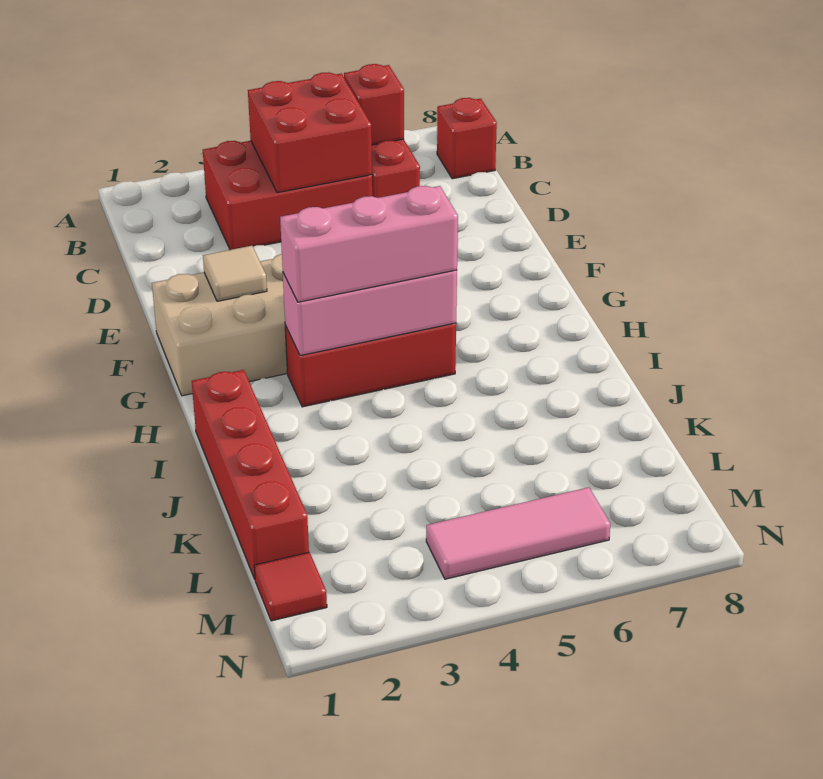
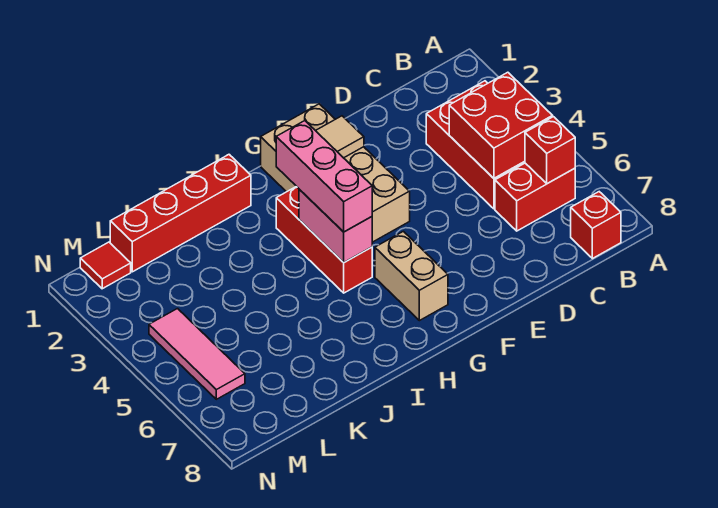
none -> tan brick G6:G7 level 1
pink brick H3:H5 level 2 -> pink brick H4:H5 level 2

